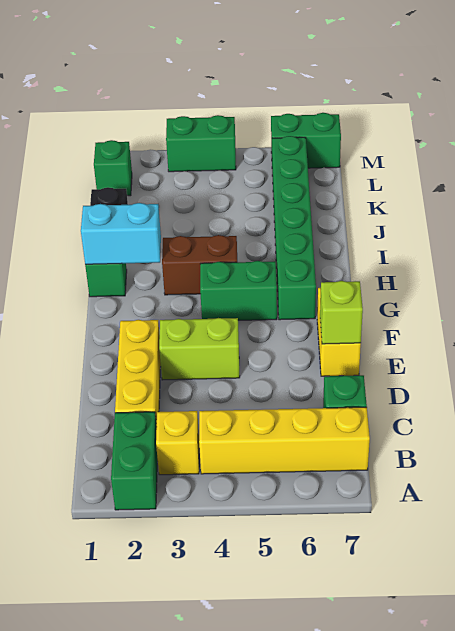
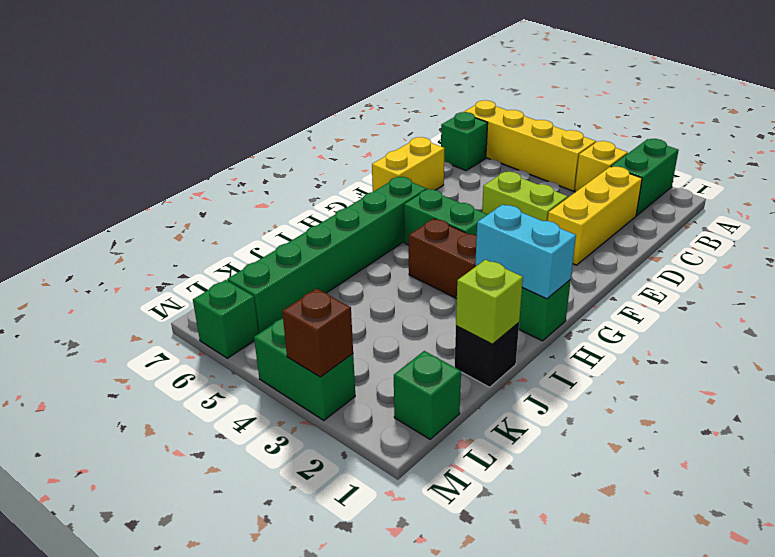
lime brick E7 level 2 -> lime brick J1 level 2
none -> brown brick M3 level 2
green brick M6:M7 level 1 -> green brick M6 level 1

